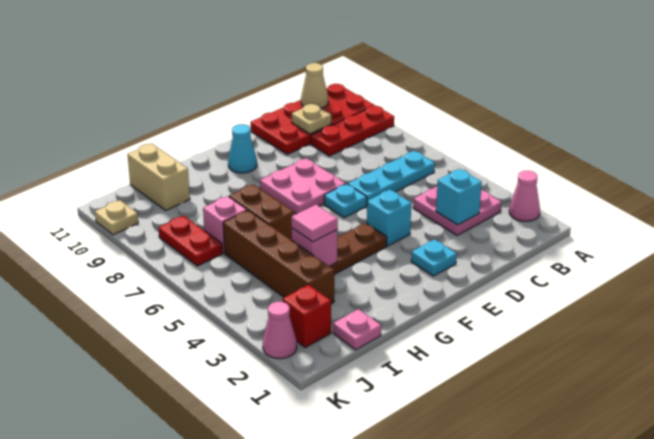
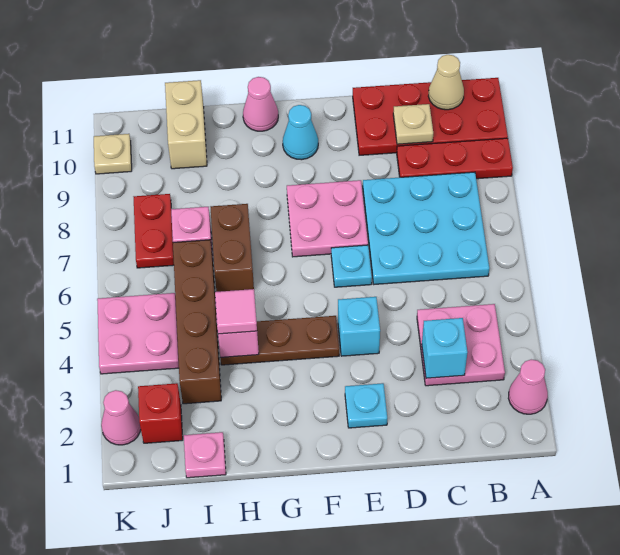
cyan plate B6:D6 level 1 -> cyan plate B6:D8 level 1
none -> pink cone G11 level 1
none -> pink plate J4:K5 level 1

